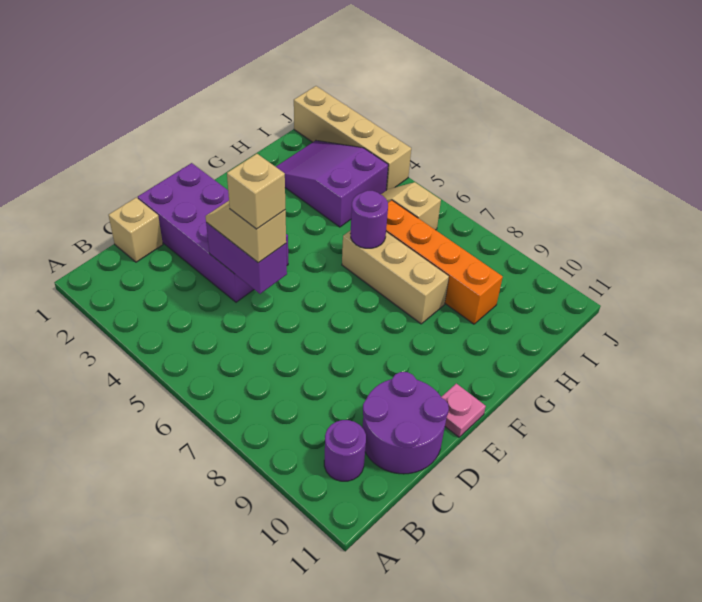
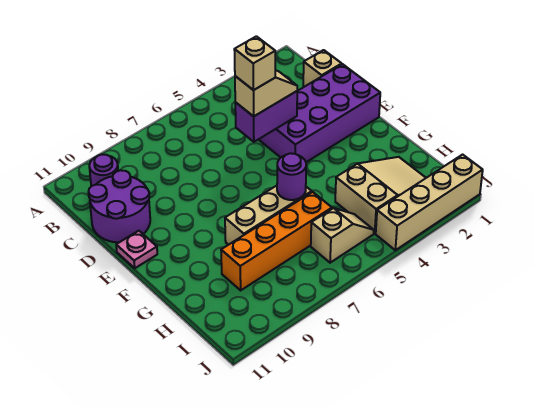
purple slope H2:I4 level 1 top 4 -> tan slope H2:I4 level 1 top 4

